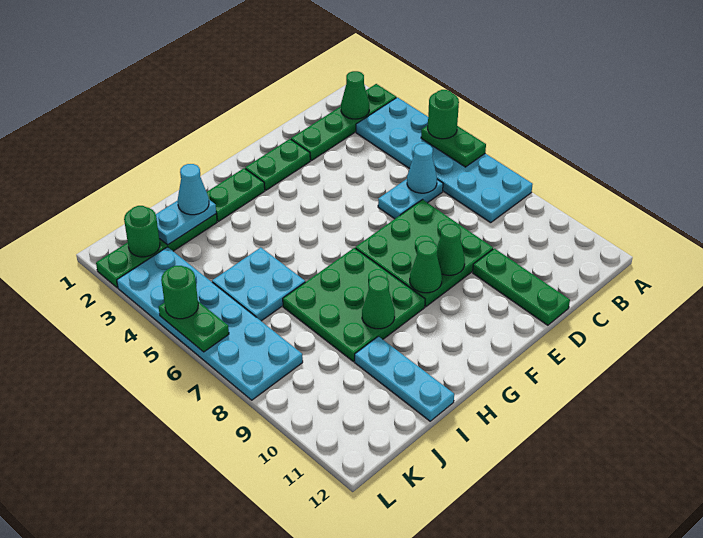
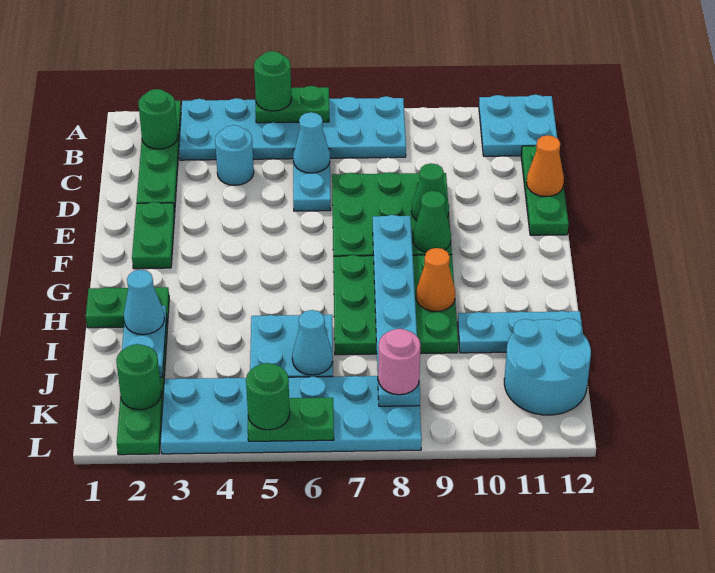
none -> cyan plate A11:B12 level 1
green cone B2 level 2 -> green round brick B2 level 2
none -> cyan round brick C4 level 1
green plate D10:D12 level 1 -> green plate C12:E12 level 1
none -> orange cone D12 level 2
none -> cyan plate F8:K8 level 2
green plate G2:H2 level 1 -> green plate H1:H2 level 1
green cone H9 level 2 -> orange cone H9 level 2
none -> cyan cone J6 level 2
none -> cyan round brick J11:K12 level 1
none -> pink round brick K8 level 3

